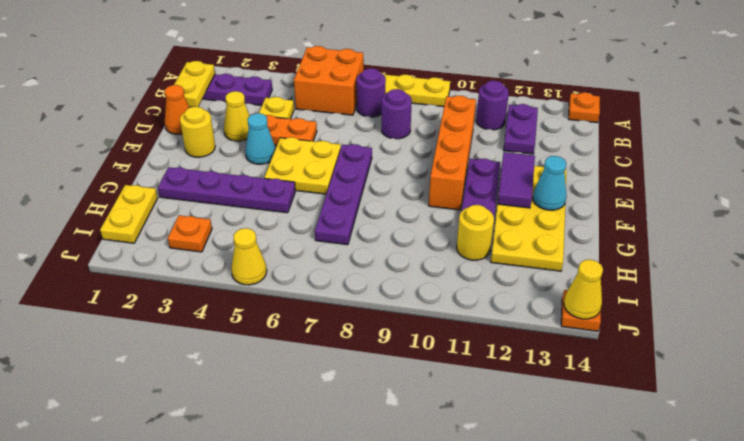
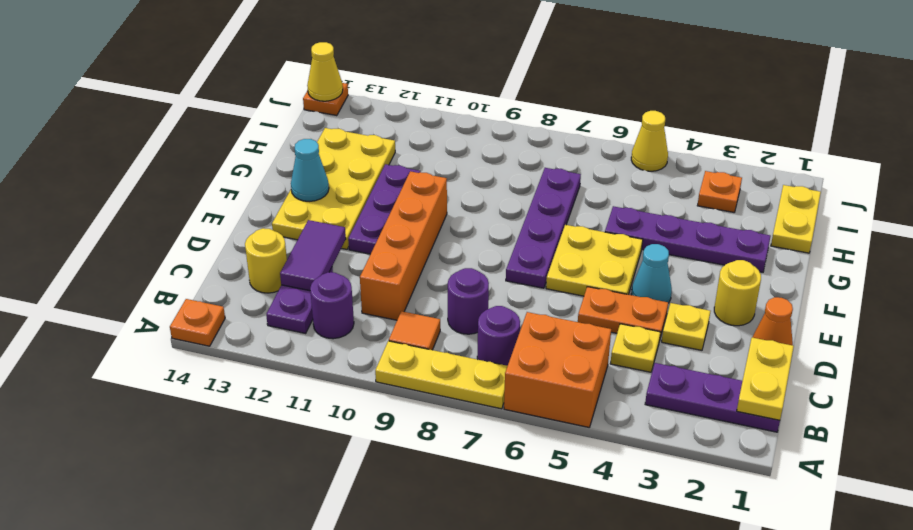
none -> orange tile B9 level 1
yellow cone D3 level 1 -> yellow plate D3 level 1
purple tile E12:F12 level 2 -> purple tile C12:D12 level 2
yellow round brick H11 level 1 -> yellow round brick C13 level 1

